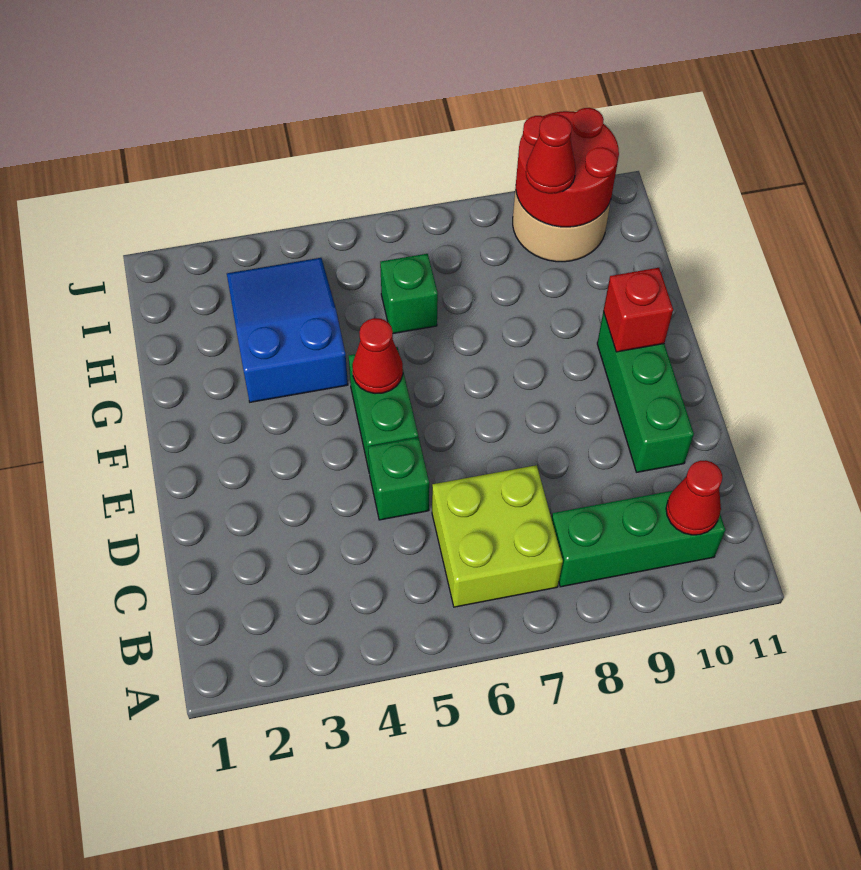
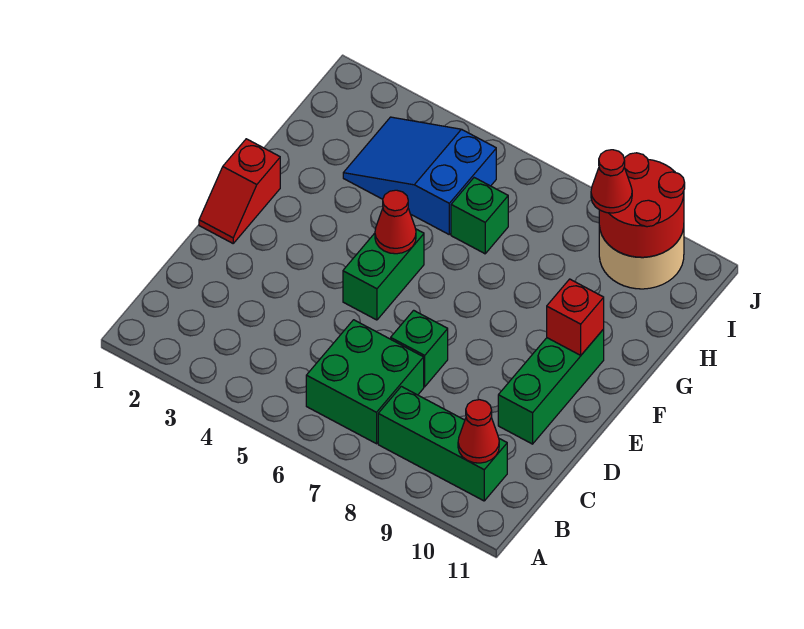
lime brick B6:C7 level 1 -> green brick B6:C7 level 1
green brick D5 level 1 -> green brick D7 level 1
none -> red slope E1:F1 level 1 top F
blue slope G3:I4 level 1 top G -> blue slope H3:I5 level 1 top 5

